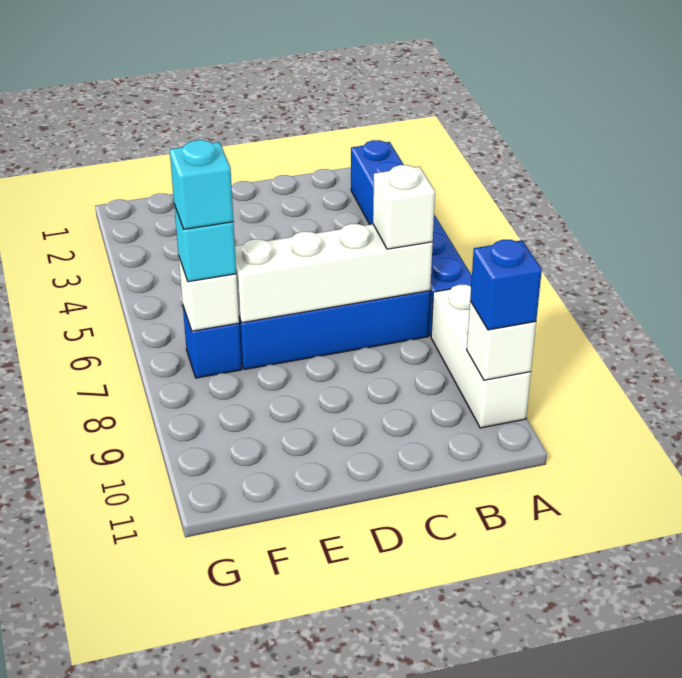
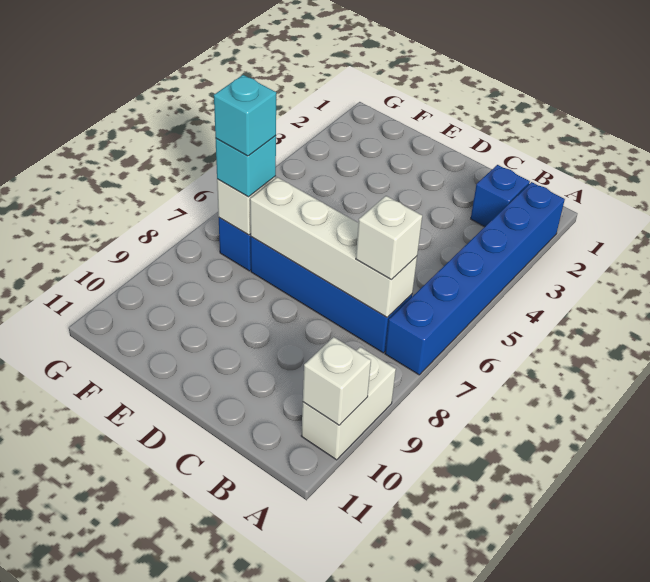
white brick A8:A10 level 1 -> white brick A9:A10 level 1
blue brick A10 level 3 -> blue brick B2 level 1

